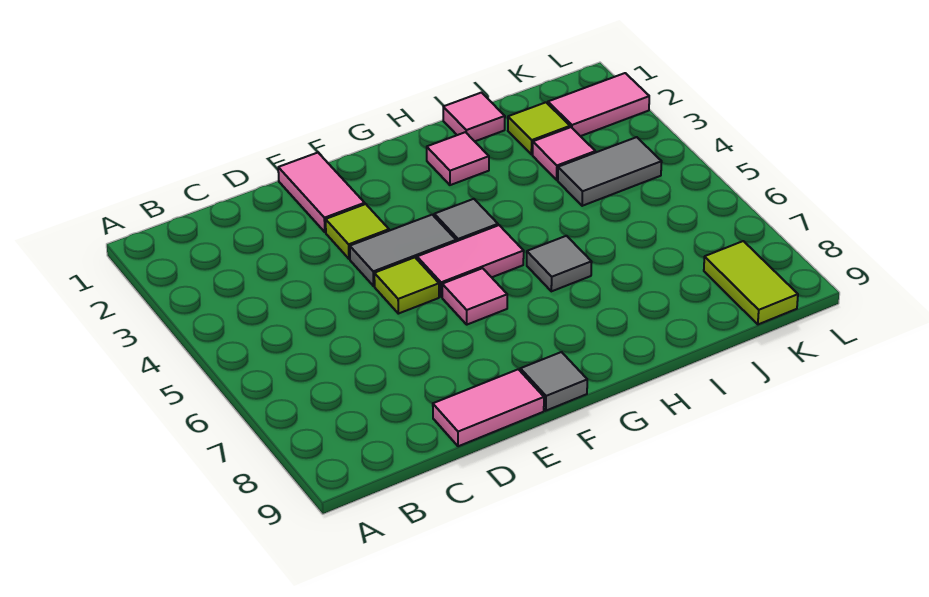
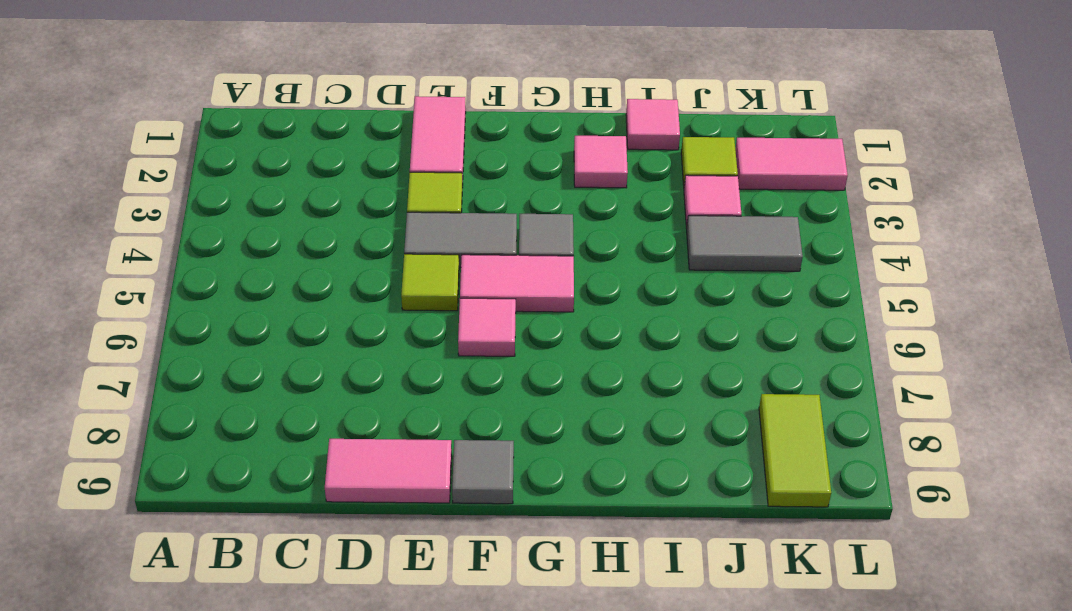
grey tile H6 level 1 -> none

